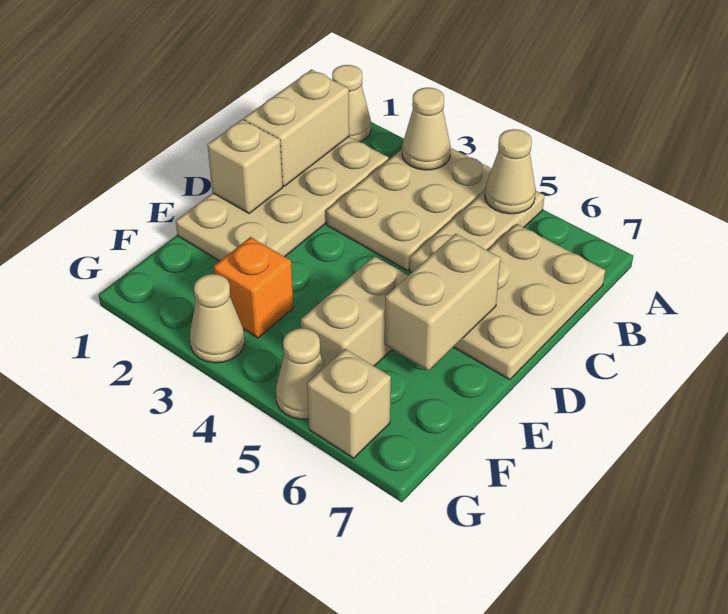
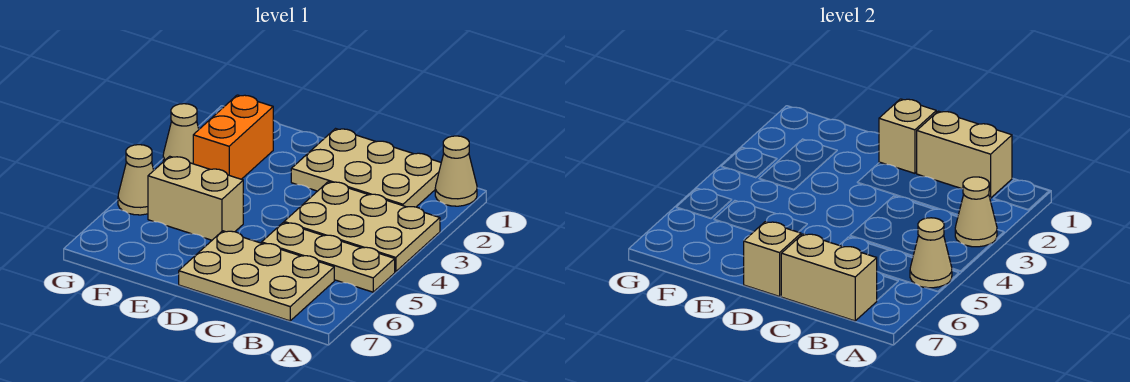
tan plate B1:E2 level 1 -> tan plate B1:D2 level 1
tan brick D6:E6 level 2 -> tan brick B7:C7 level 2
orange brick F3 level 1 -> orange brick F2:F3 level 1
tan brick G6 level 1 -> tan brick D7 level 2

